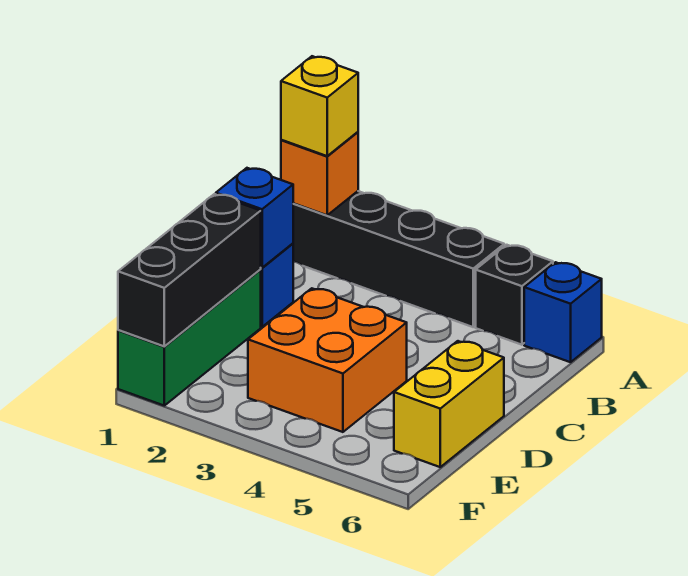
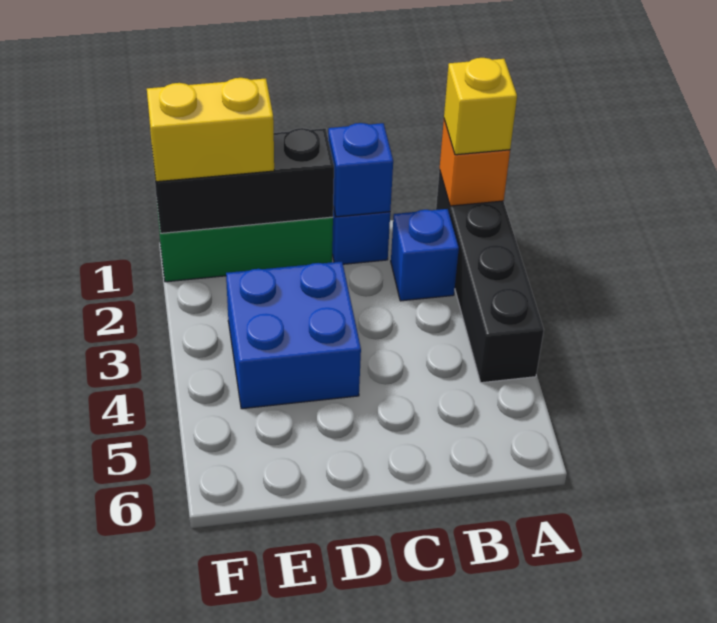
black brick A5 level 1 -> none
blue brick A6 level 1 -> blue brick B2 level 1
orange brick D3:E4 level 1 -> blue brick D3:E4 level 1
yellow brick D6:E6 level 1 -> yellow brick E1:F1 level 3

